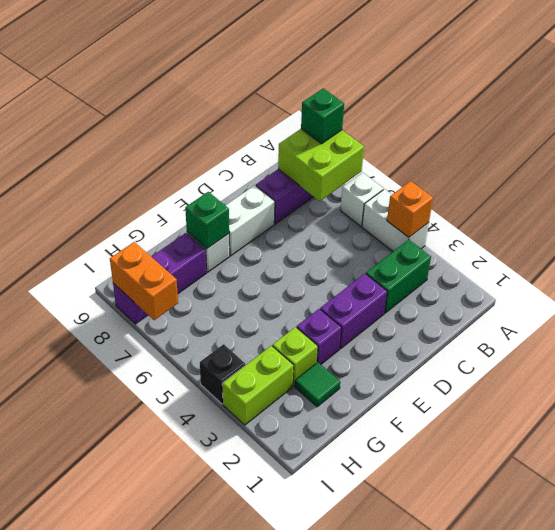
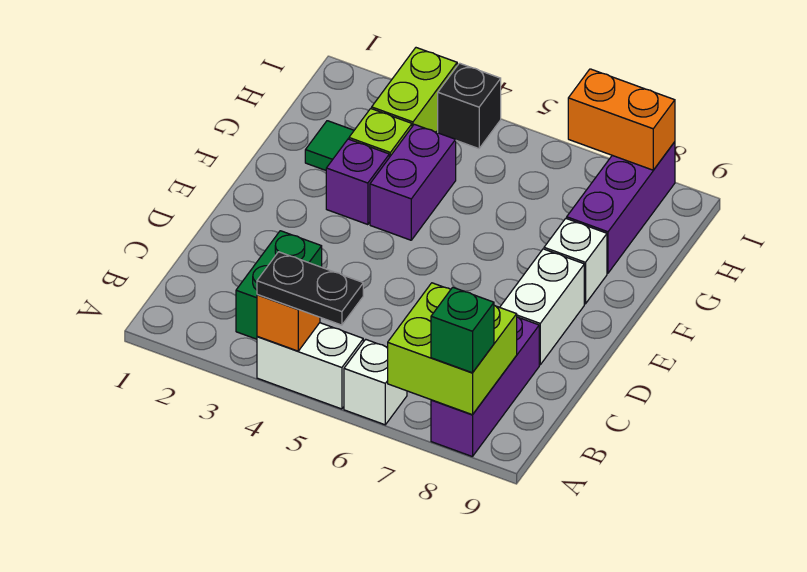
none -> black plate A4:A5 level 3
purple brick D3:E3 level 1 -> purple brick F4:G4 level 1
green brick F8 level 2 -> none

